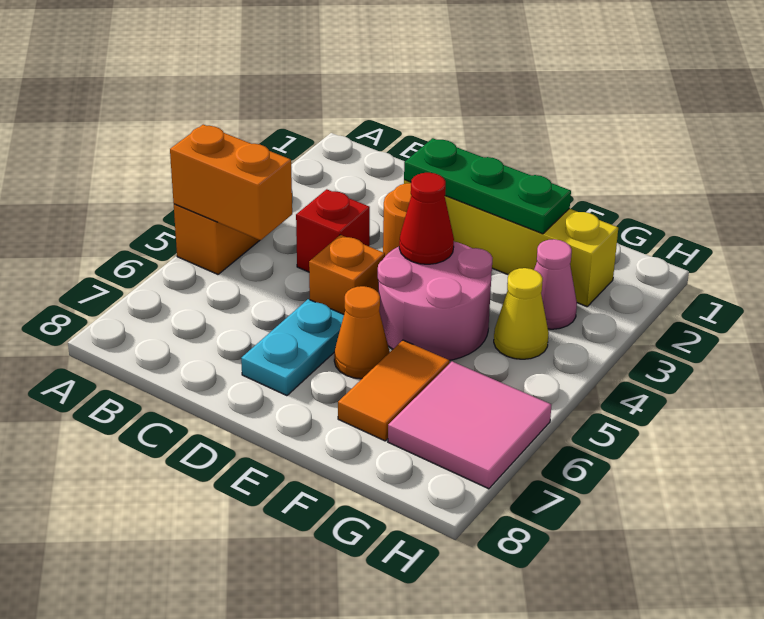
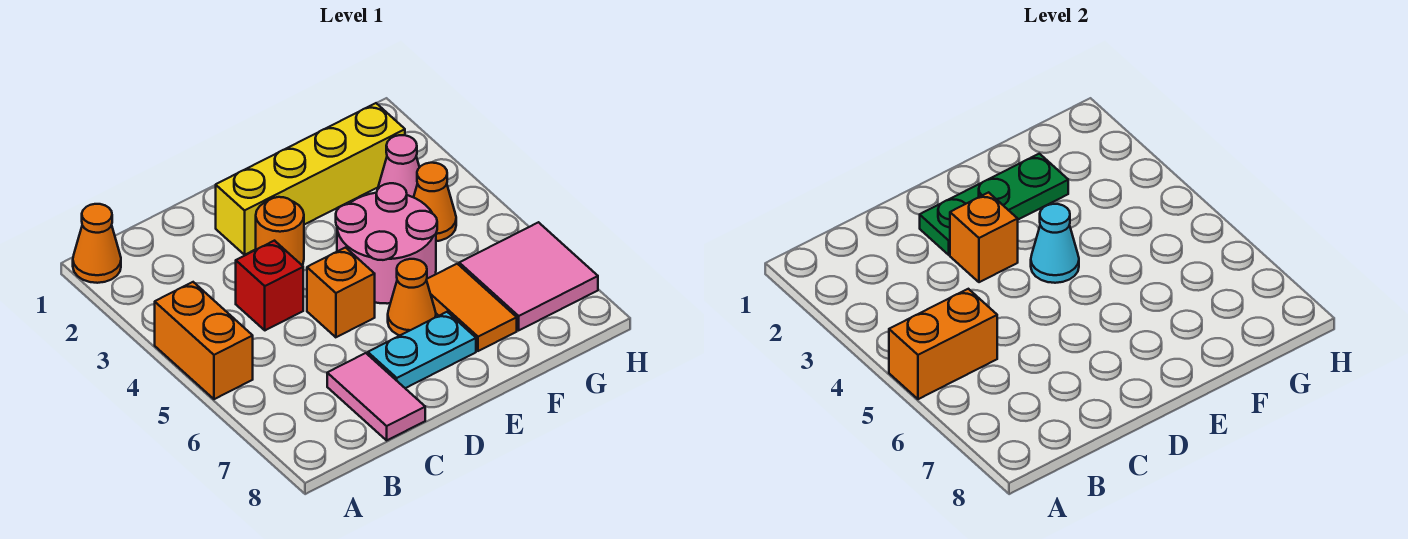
none -> orange cone A1 level 1
none -> pink tile C7:C8 level 1
none -> orange brick D3 level 2
cyan plate D6:D7 level 1 -> cyan plate D7:E7 level 1
red cone E4 level 2 -> cyan cone E4 level 2
yellow cone G4 level 1 -> orange cone G4 level 1

